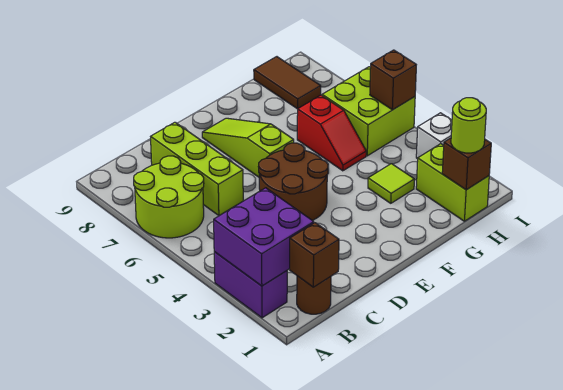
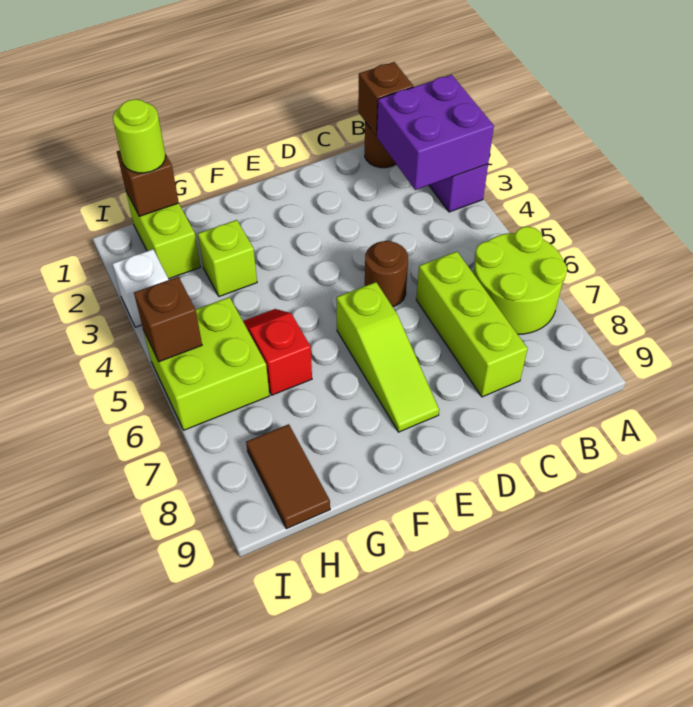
brown round brick D4:E5 level 1 -> brown round brick D5 level 1
lime tile G3 level 1 -> lime brick G3 level 1

